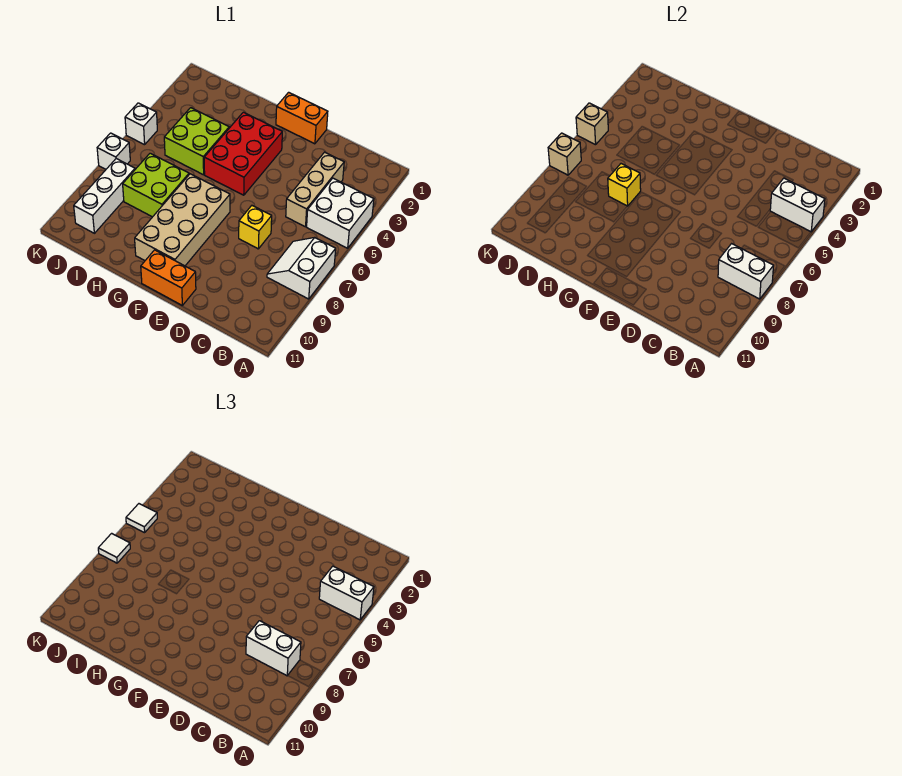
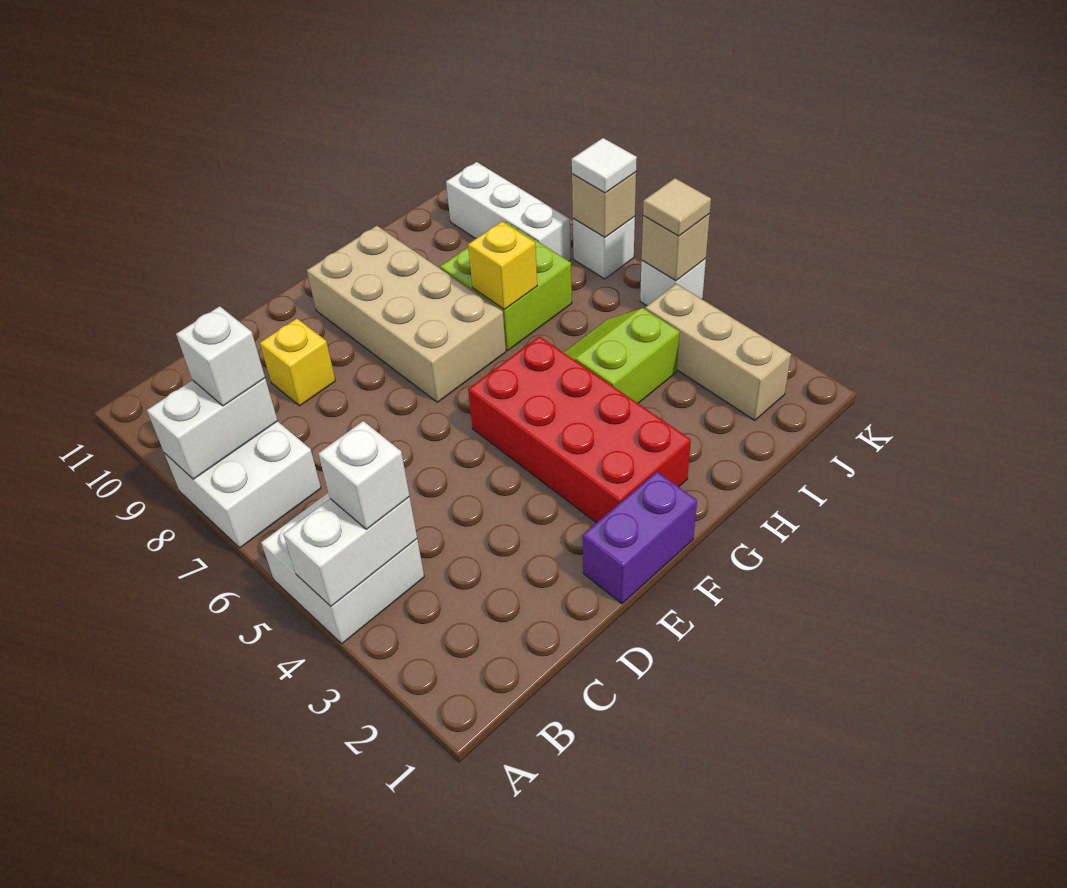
white brick A4:B4 level 3 -> white brick B4 level 3
white slope A7:B8 level 1 top A -> white brick A7:B8 level 1
white brick B8:C8 level 3 -> white brick B8 level 3
tan brick C3:C5 level 1 -> tan brick J2:J4 level 1
yellow brick D7 level 1 -> yellow brick D9 level 1
orange brick E1:F1 level 1 -> purple brick E1:F1 level 1
orange brick E11:F11 level 1 -> none
red brick F3:G5 level 1 -> red brick F2:G5 level 1
lime brick H4:I5 level 1 -> lime slope H4:I5 level 1 top 4
white tile K5 level 3 -> tan tile K5 level 3

